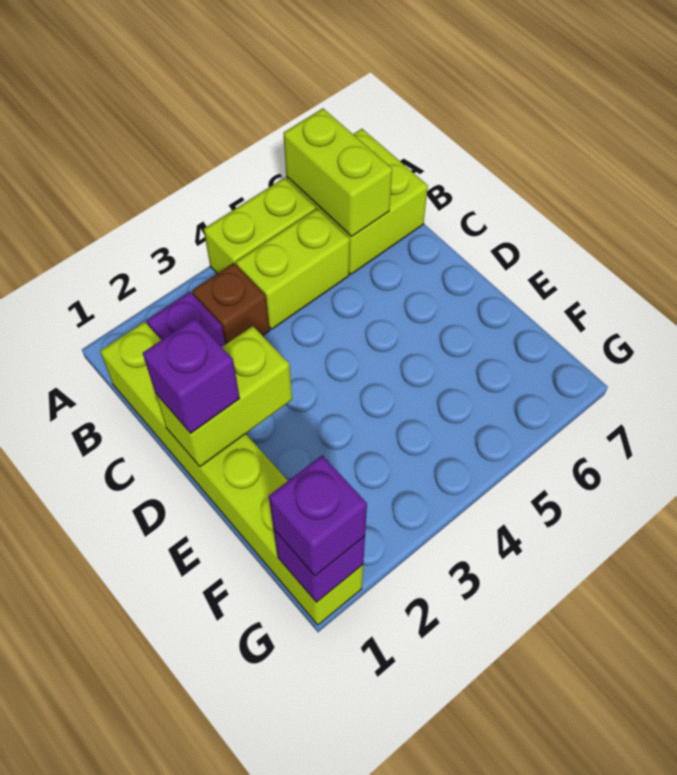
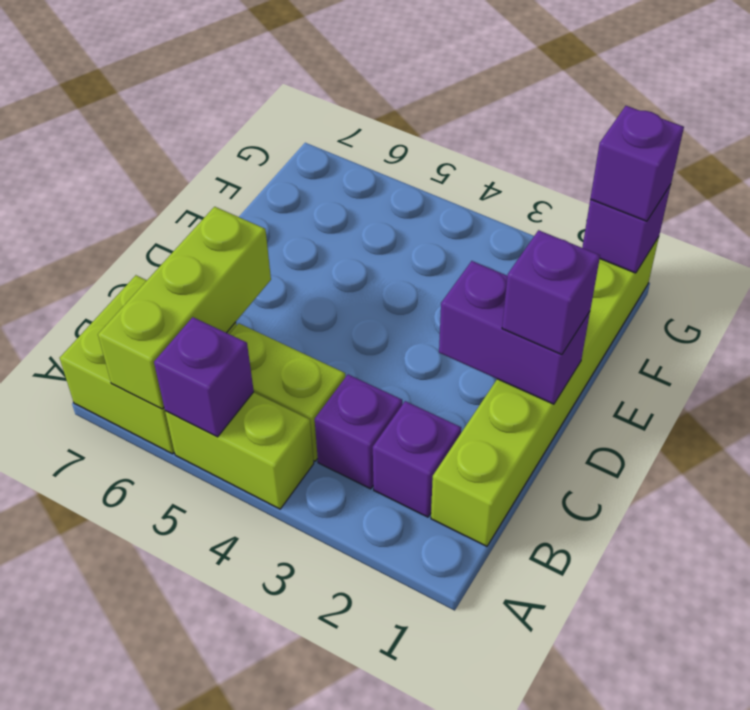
none -> purple brick A5 level 2
lime brick A6:B6 level 2 -> lime brick A6:C6 level 2
brown brick B3 level 1 -> purple brick B3 level 1
lime brick D1:D2 level 2 -> purple brick D1:D2 level 2

